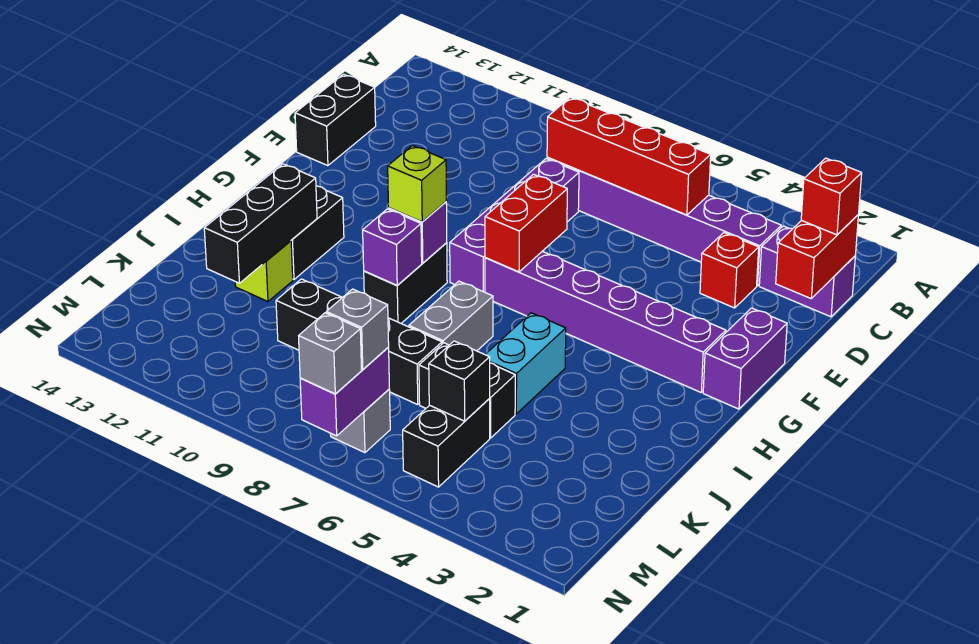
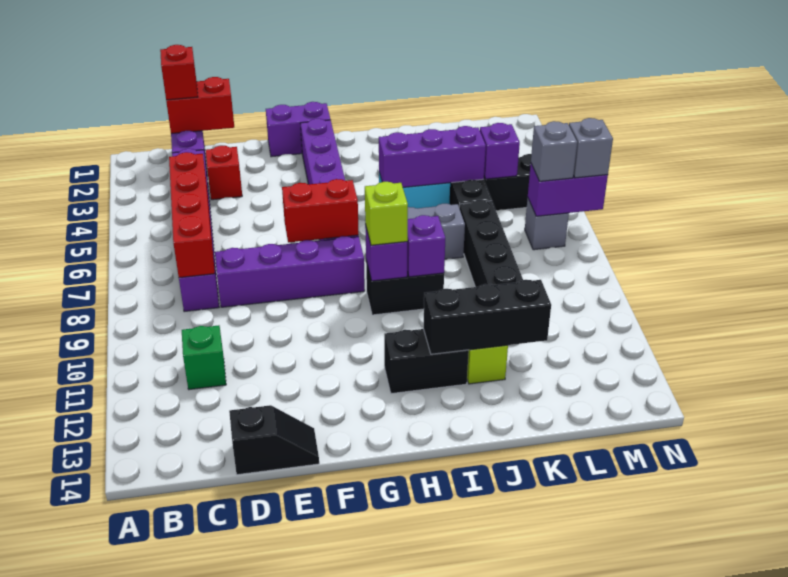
none -> green brick C11 level 1
black brick D14:E14 level 1 -> black slope D14:E14 level 1 top D
none -> purple brick I5:K5 level 2
black brick L5 level 2 -> purple brick L5 level 2

